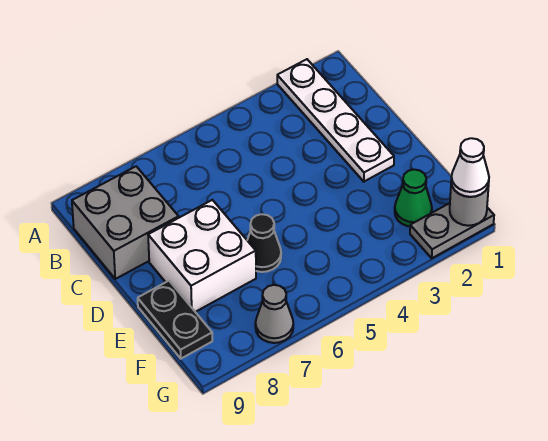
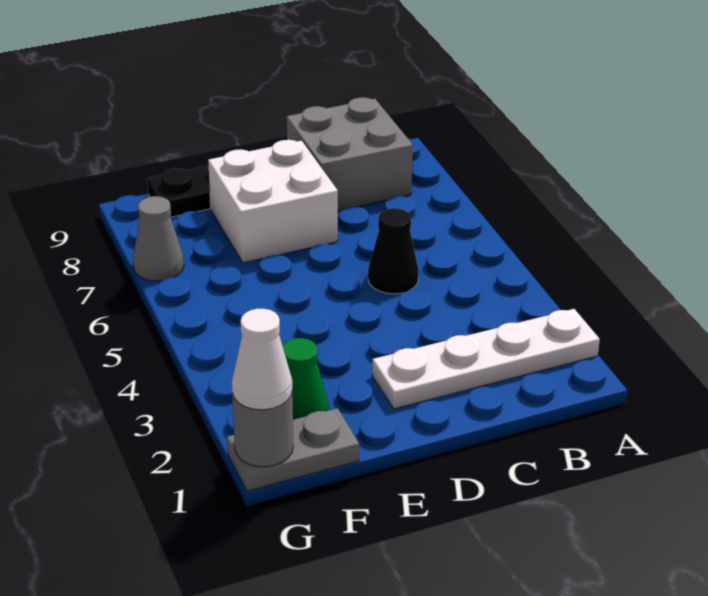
black cone E6 level 1 -> black cone C5 level 1
grey plate G1:G2 level 1 -> grey plate F1:G1 level 1

